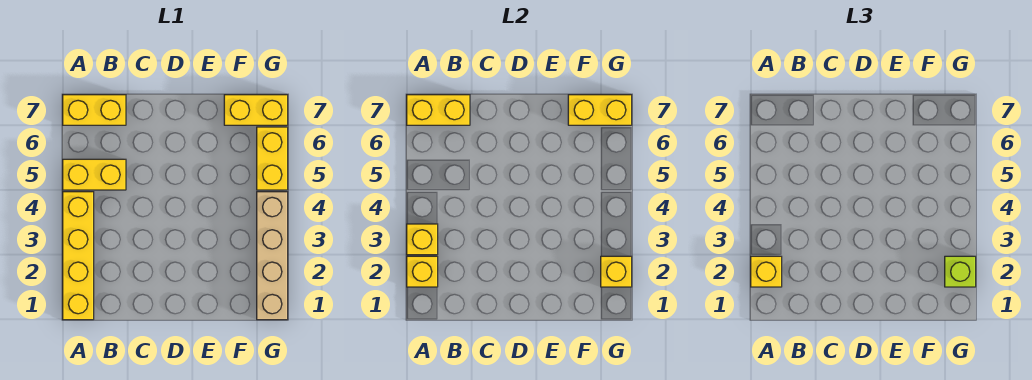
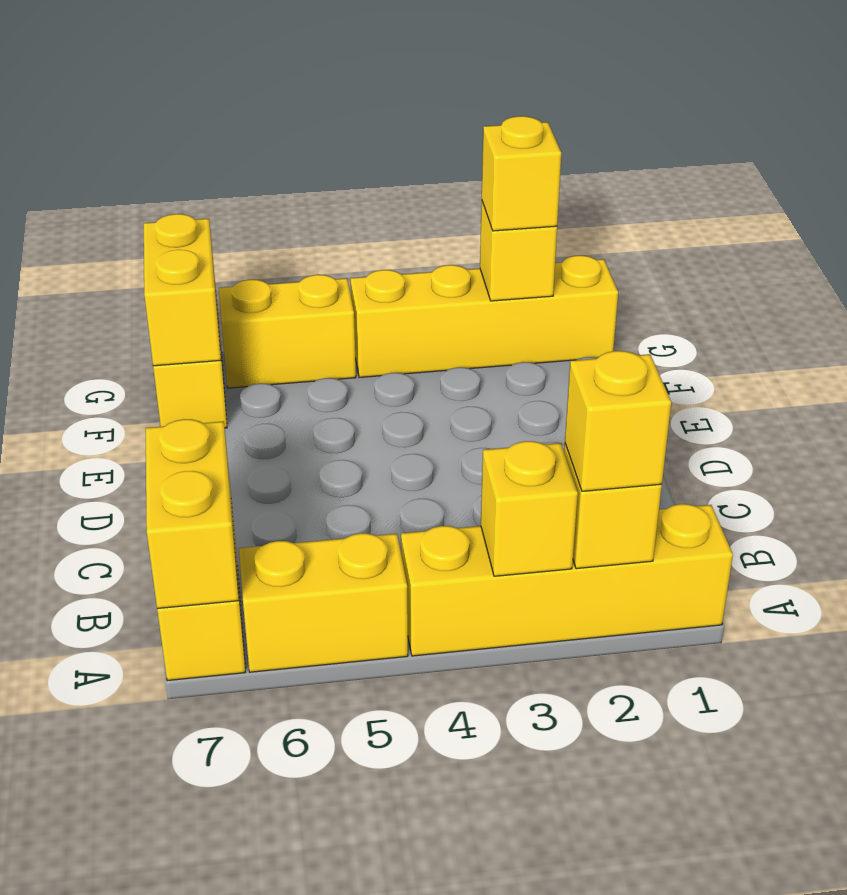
yellow brick A5:B5 level 1 -> yellow brick A5:A6 level 1
tan brick G1:G4 level 1 -> yellow brick G1:G4 level 1
lime brick G2 level 3 -> yellow brick G2 level 3

